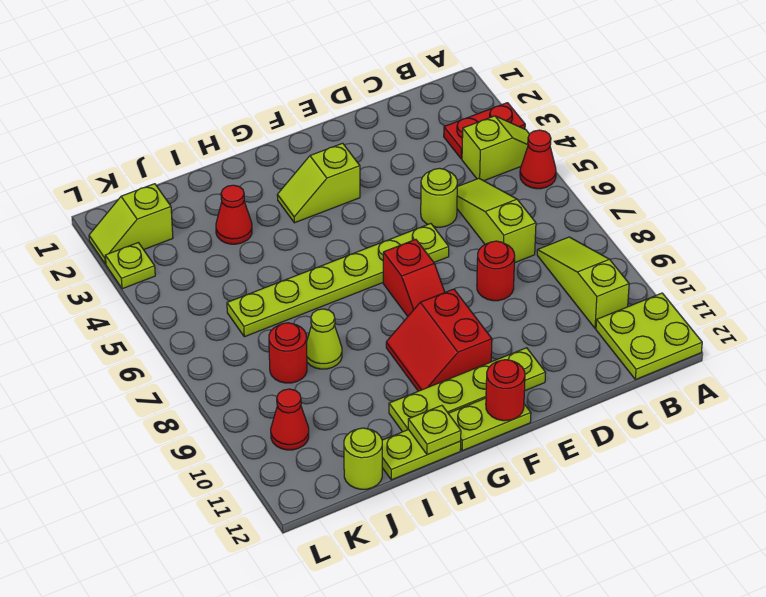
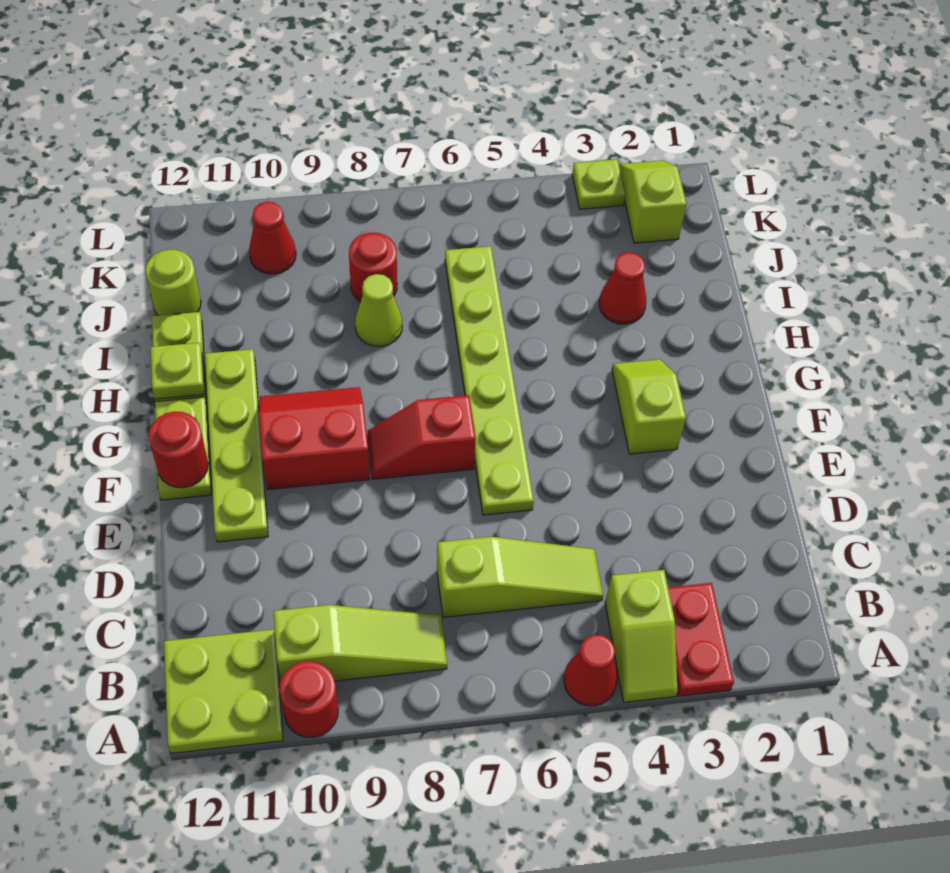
lime round brick D5 level 1 -> none
red round brick D8 level 1 -> red round brick A10 level 1

